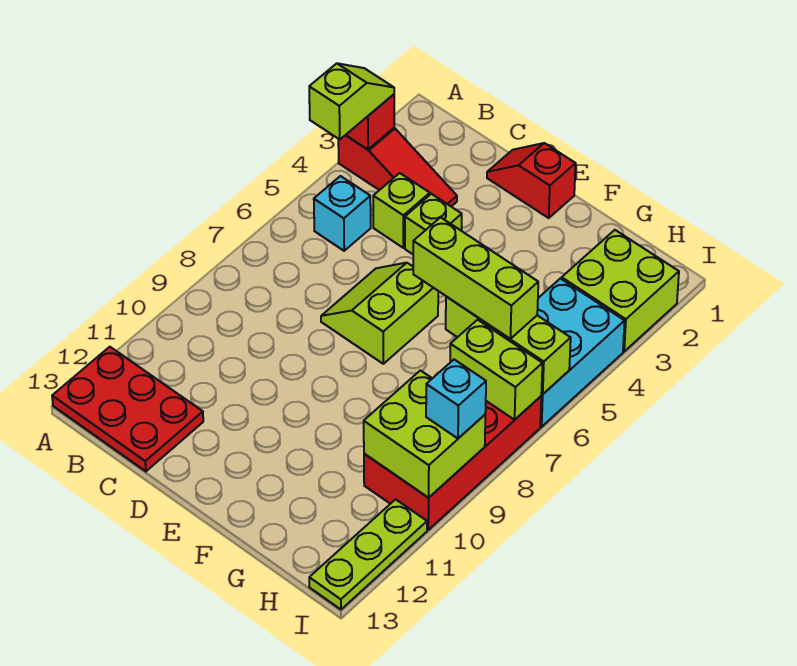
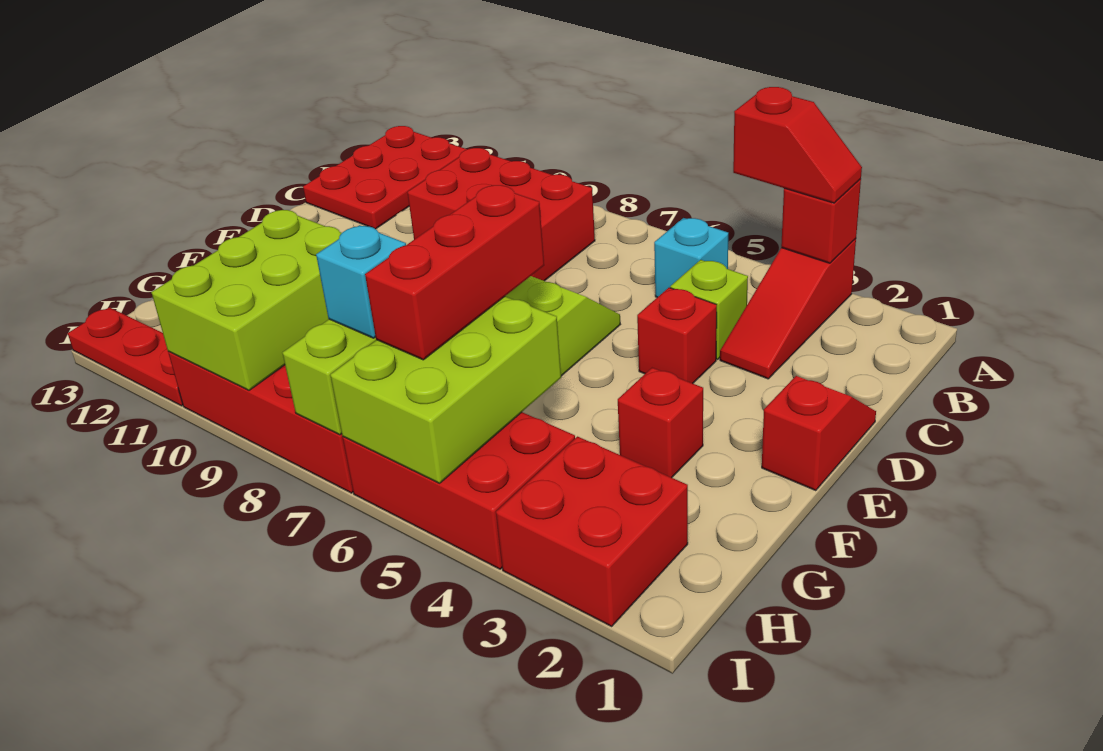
lime slope A3:A4 level 3 top 4 -> red slope A3:A4 level 3 top 4
none -> red brick B8:C10 level 1
lime brick D4 level 1 -> red brick D4 level 1
none -> red brick F3 level 1
lime brick F6:H6 level 3 -> red brick F6:H6 level 3
lime brick G6:I6 level 2 -> lime brick G5:I6 level 2
lime brick H2:I3 level 1 -> red brick H2:I3 level 1
cyan brick H4:I6 level 1 -> red brick H4:I6 level 1
lime brick H9:I10 level 2 -> lime brick G9:I10 level 2
cyan brick I9 level 3 -> cyan brick H7 level 3
lime plate I11:I13 level 1 -> red plate I11:I13 level 1

